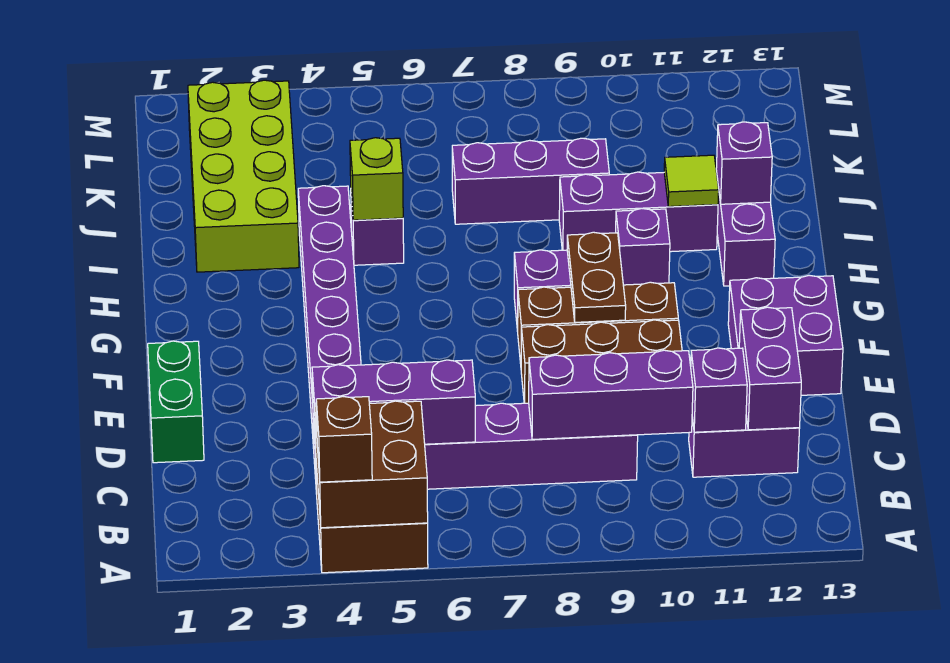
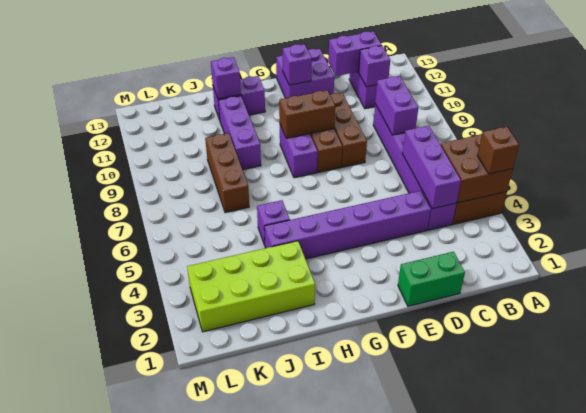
purple brick C8:C10 level 2 -> purple brick C8:C9 level 2
brown plate F9:G9 level 2 -> brown brick F9:G9 level 2
purple brick H10 level 1 -> purple brick F12 level 2
lime brick I5 level 2 -> none
lime tile I11 level 2 -> none
purple brick J7:J9 level 1 -> brown brick J7:J9 level 1

